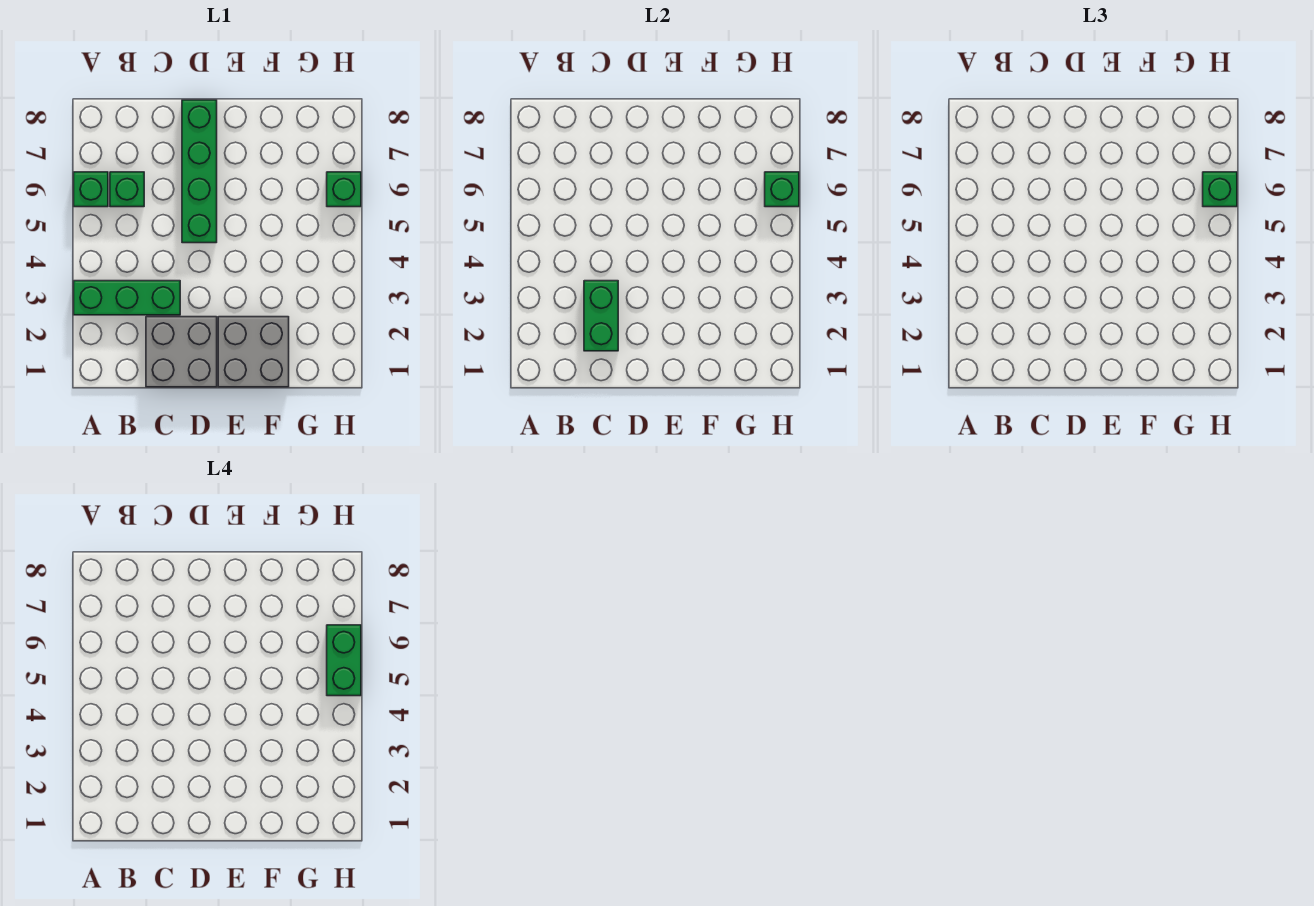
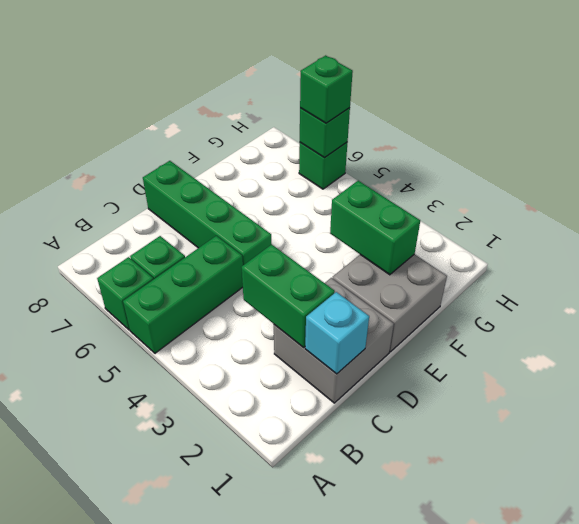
green brick A3:C3 level 1 -> green brick A5:C5 level 1
none -> cyan brick C1 level 2
green brick H5:H6 level 4 -> green brick F2:F3 level 2

